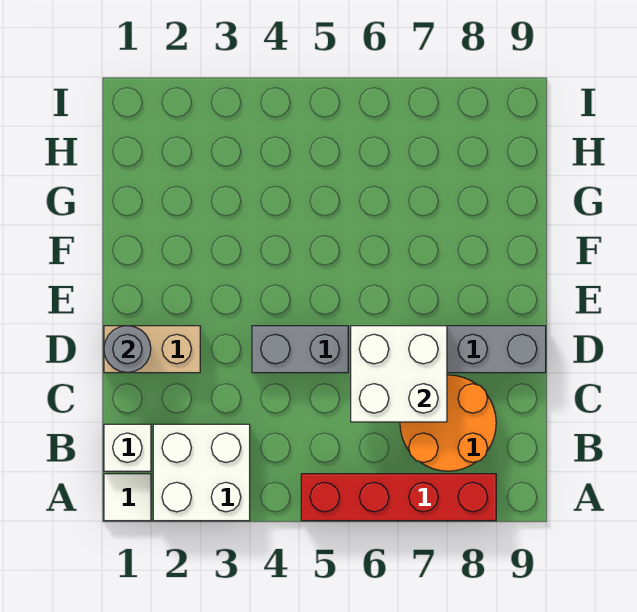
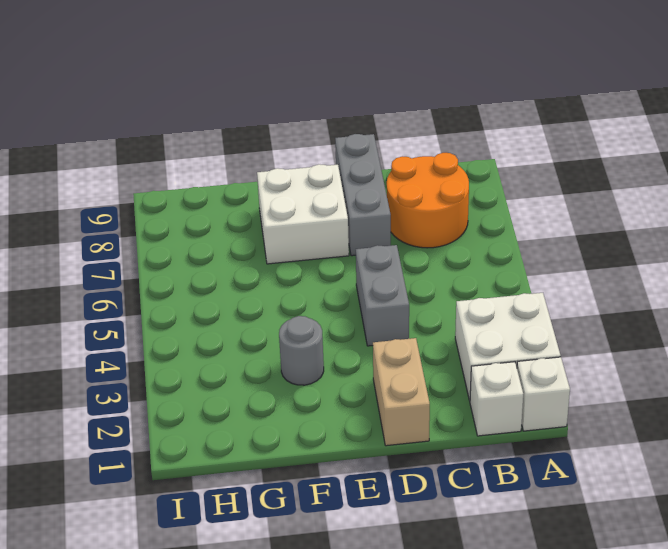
white tile A1 level 1 -> white brick A1 level 1
red brick A5:A8 level 1 -> none
white brick C6:D7 level 2 -> white brick E7:F8 level 1
grey round brick D1 level 2 -> grey round brick F3 level 1

